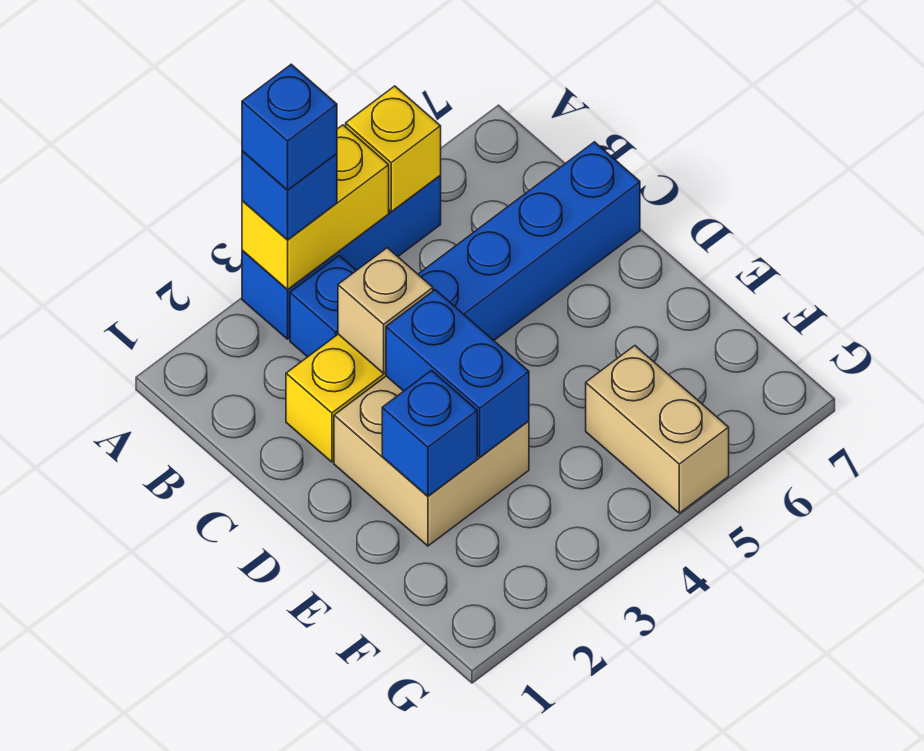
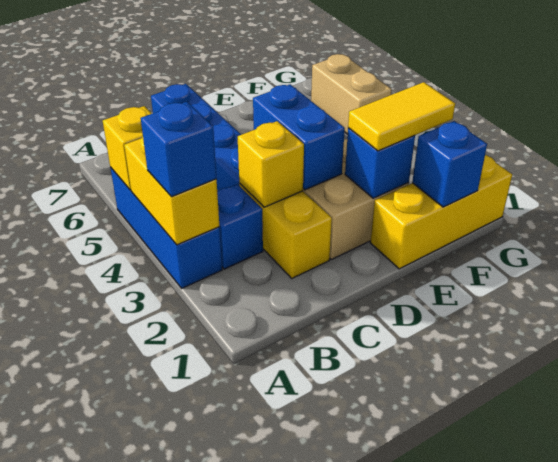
blue brick A3 level 4 -> blue brick F1 level 2
tan brick C3 level 2 -> yellow brick C3 level 2
blue brick D3:E3 level 2 -> blue brick D3:D4 level 2
none -> yellow brick E1:G1 level 1
none -> yellow tile E2:F2 level 3
tan brick F5:G5 level 1 -> tan brick G5:G6 level 1

